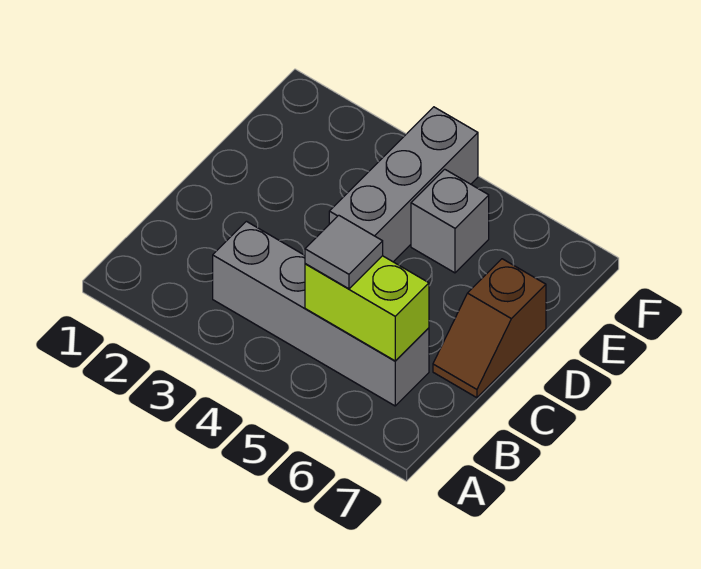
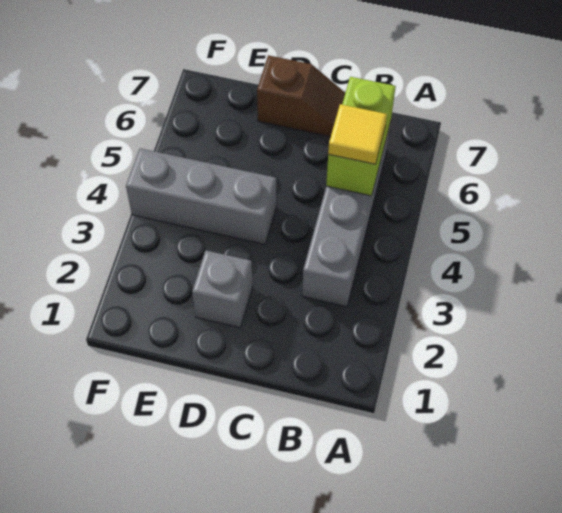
grey tile B5 level 3 -> yellow tile B5 level 3
grey brick E5 level 1 -> grey brick D2 level 1

